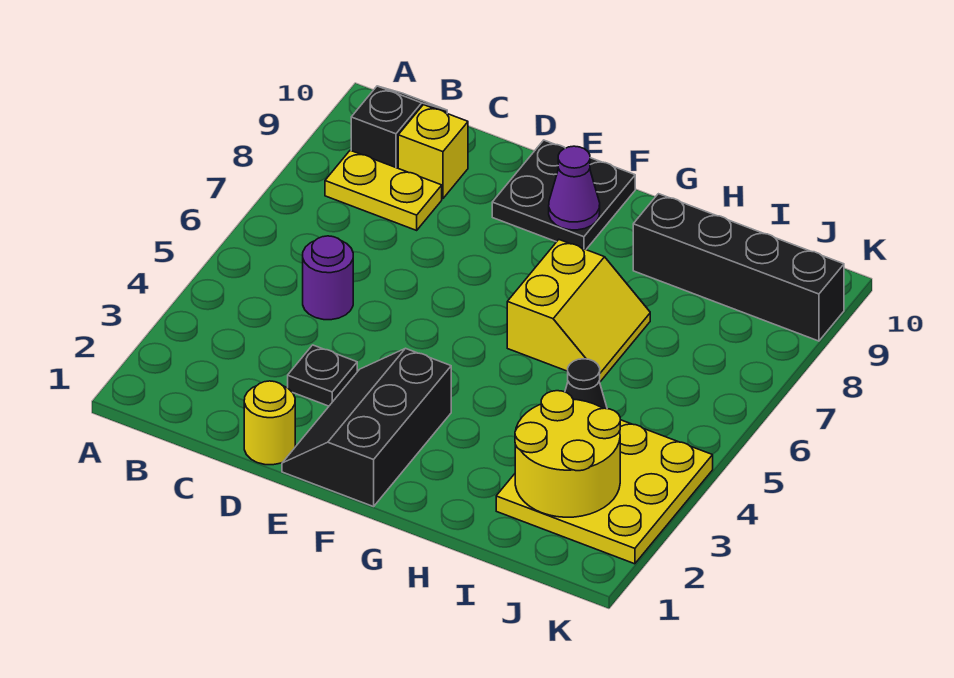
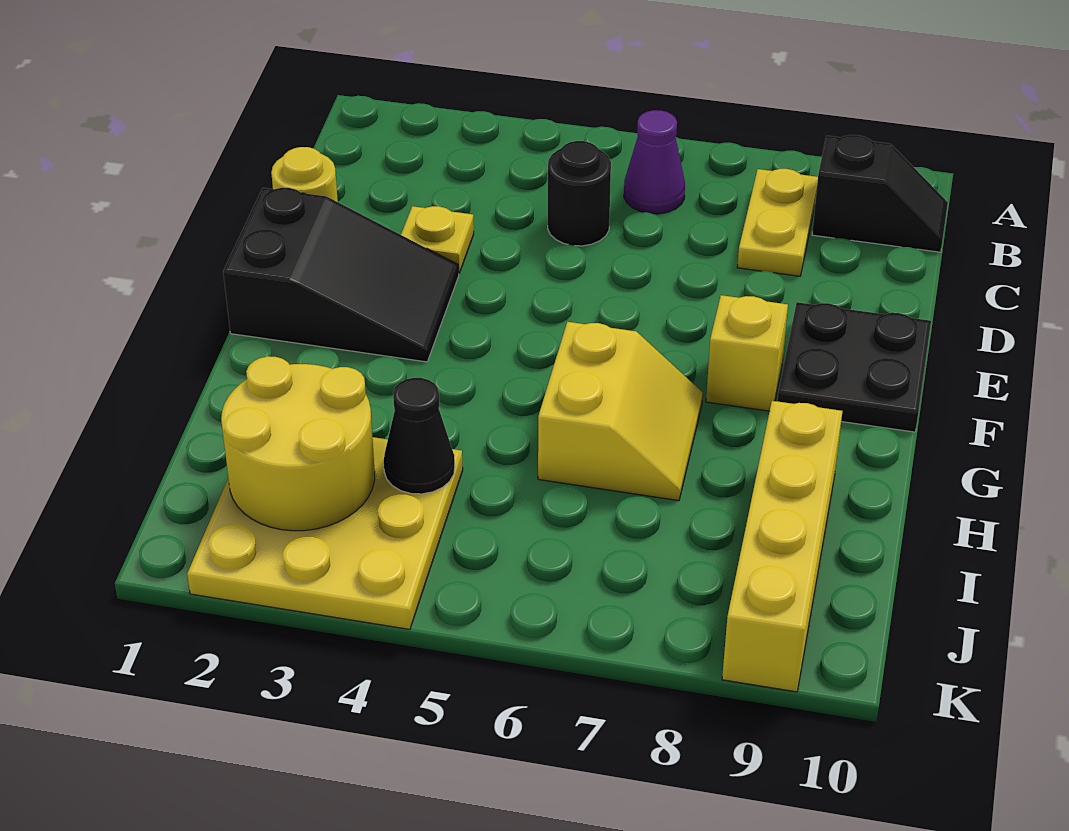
purple round brick C5 level 1 -> black round brick C5 level 1
yellow brick C9 level 1 -> yellow brick F8 level 1
black plate D3 level 1 -> yellow plate D3 level 1
black slope E1:F3 level 1 top F -> black slope E1:F3 level 1 top 1
purple cone F9 level 2 -> purple cone B6 level 1
yellow slope G6:H7 level 1 top G -> yellow slope G6:H7 level 1 top 6
black brick H9:K9 level 1 -> yellow brick H9:K9 level 1

